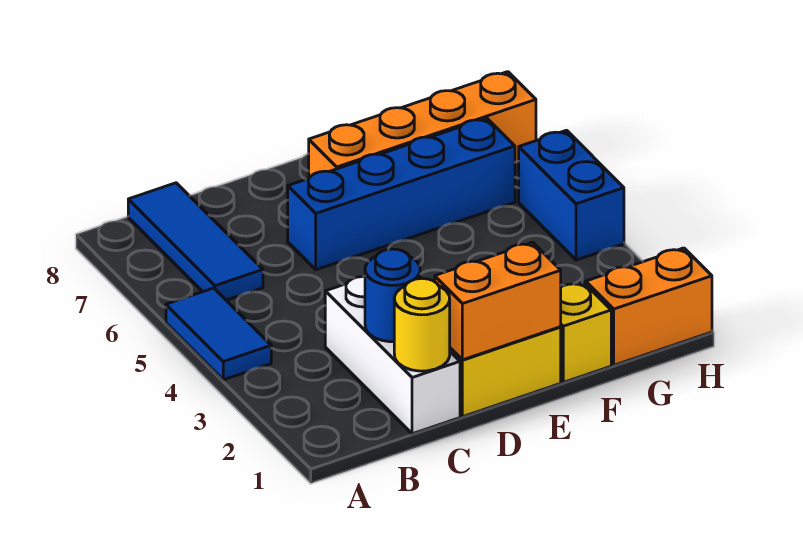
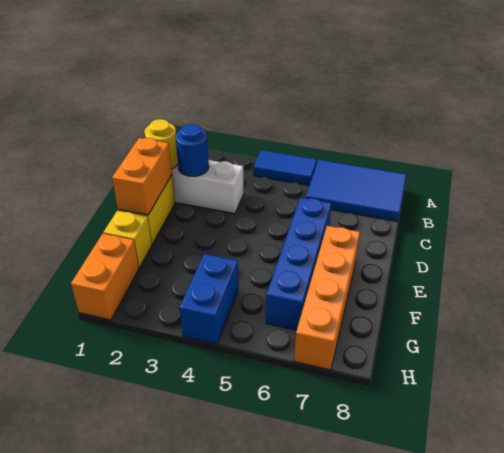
blue tile B6:B8 level 1 -> blue tile A6:B8 level 1
blue brick H4:H5 level 1 -> blue brick G4:H4 level 1

